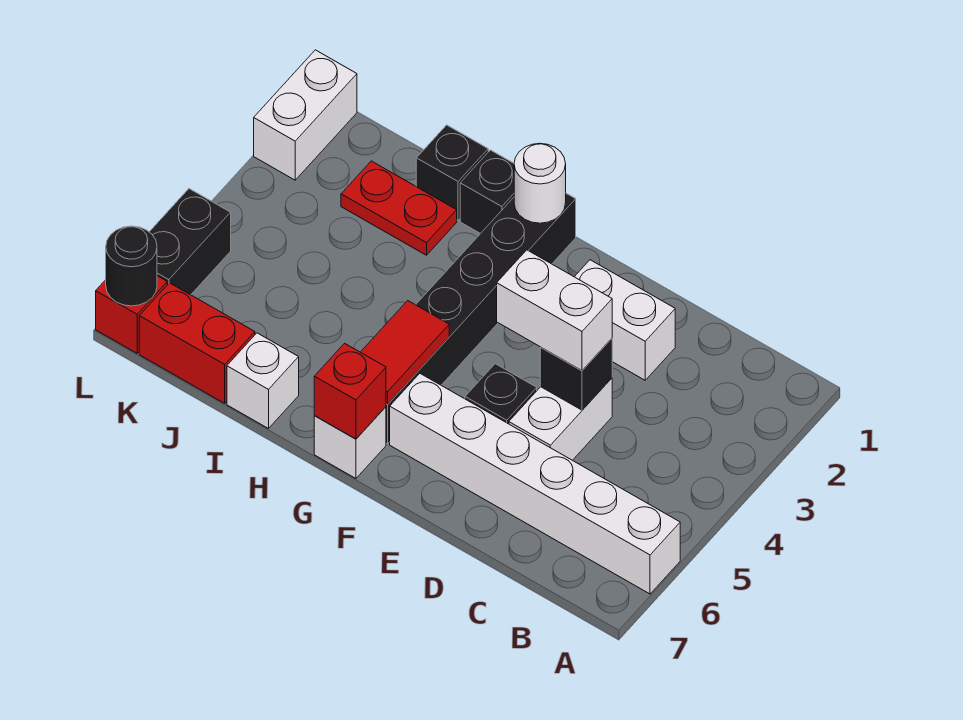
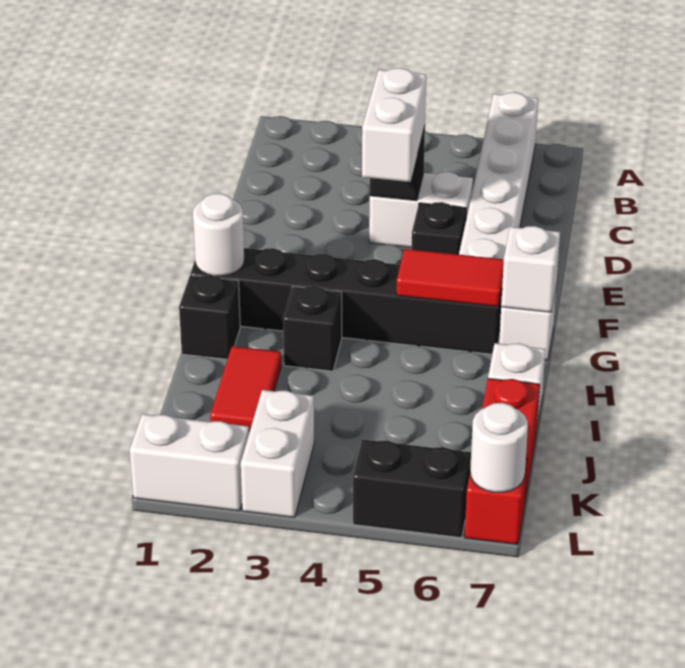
white brick D2:E2 level 1 -> white brick K3:L3 level 1
red brick G7 level 2 -> white brick G7 level 2
black brick I1 level 1 -> black brick H3 level 1
red plate I2:J2 level 1 -> red tile I2:J2 level 1
black round brick L7 level 2 -> white round brick L7 level 2

